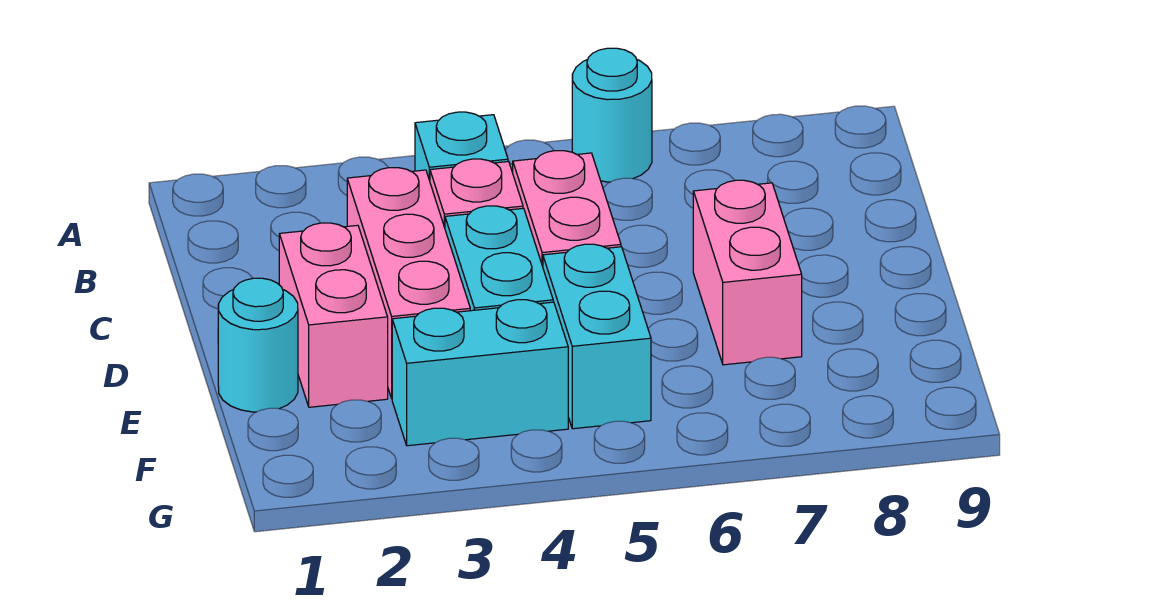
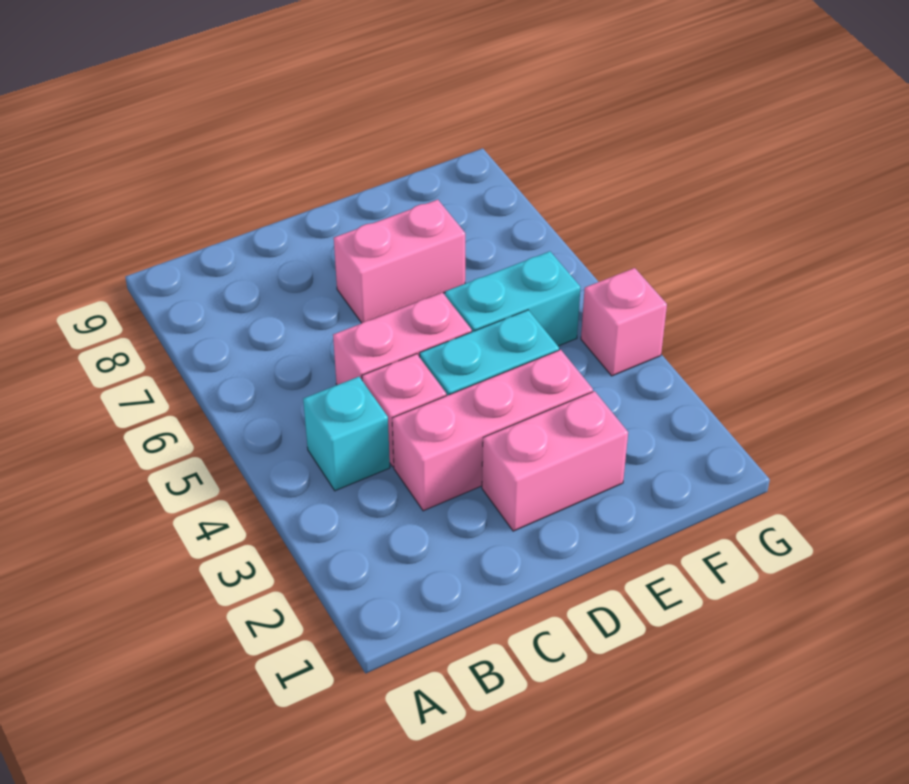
cyan round brick A6 level 1 -> none
cyan round brick E1 level 1 -> none
cyan brick F3:F4 level 1 -> none
none -> pink brick G4 level 1

